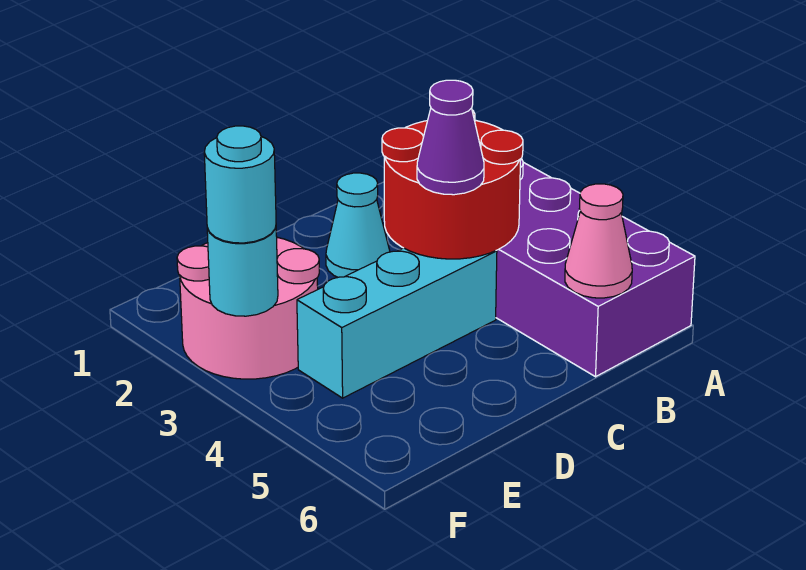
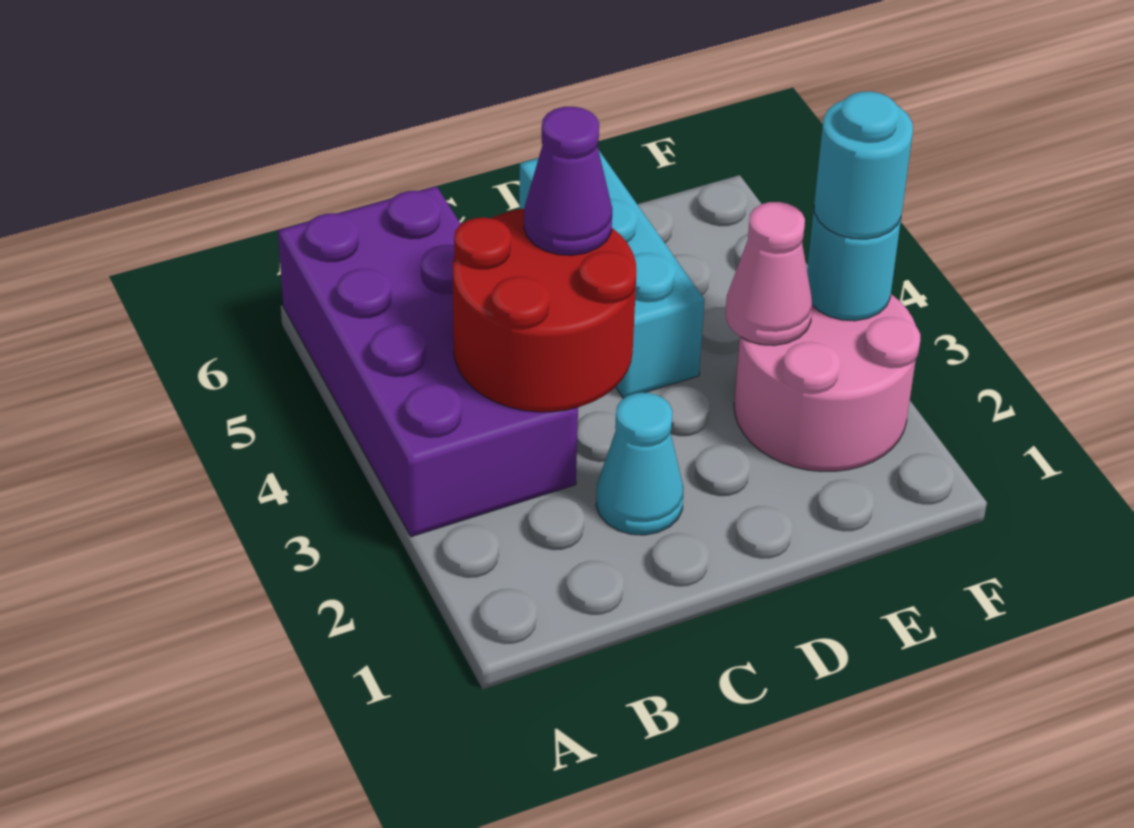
pink cone B6 level 2 -> pink cone E3 level 2
cyan brick C4:E4 level 1 -> cyan brick D4:D6 level 1

